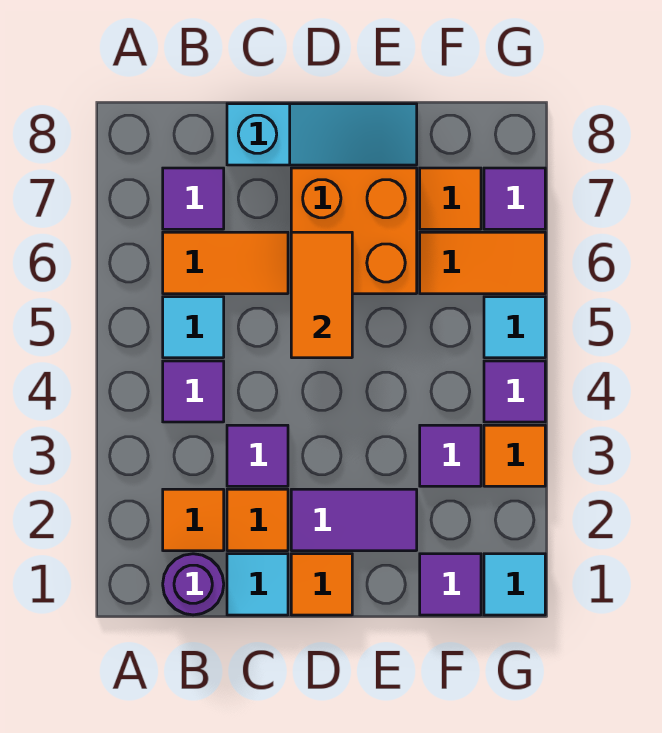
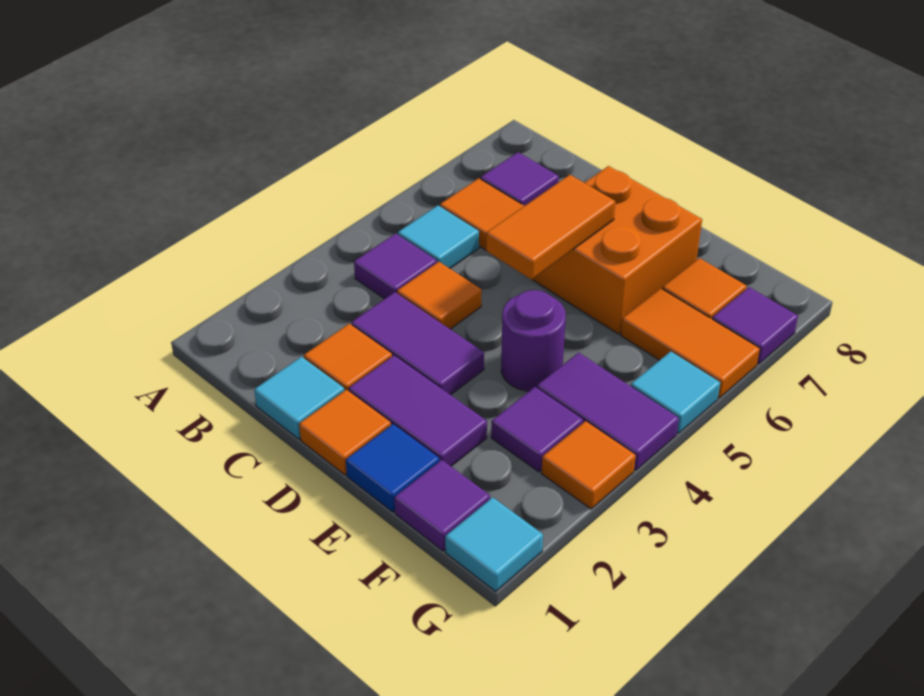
purple round brick B1 level 1 -> purple round brick E4 level 1
orange tile B2 level 1 -> orange tile C4 level 1
purple tile C3 level 1 -> purple tile C3:D3 level 1
cyan slope C8:E8 level 1 top C -> none
none -> blue tile E1 level 1
purple tile G4 level 1 -> purple tile F4:G4 level 1

